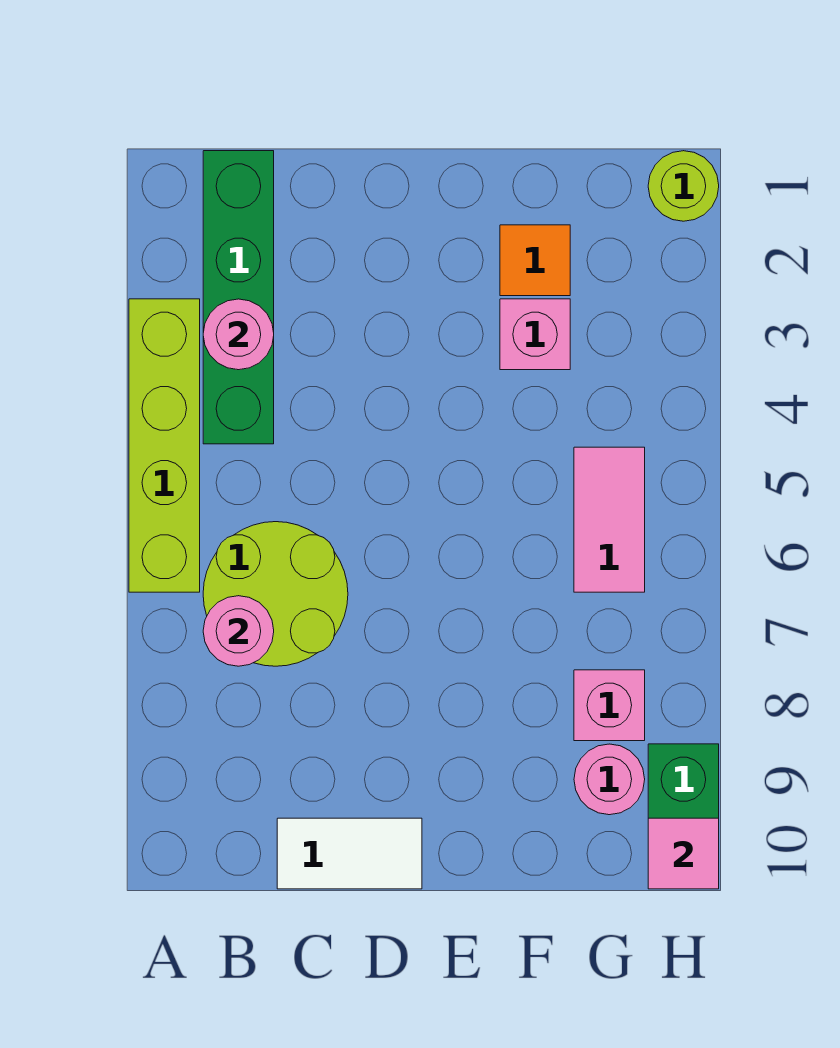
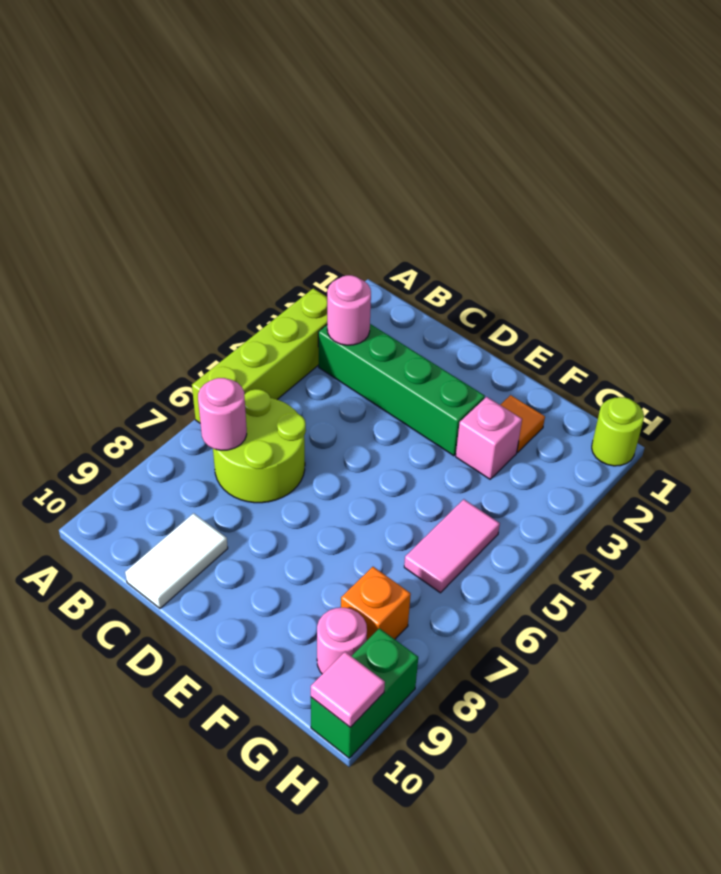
green brick B1:B4 level 1 -> green brick B3:E3 level 1
white tile C10:D10 level 1 -> white tile C9:C10 level 1
pink brick G8 level 1 -> orange brick G8 level 1

